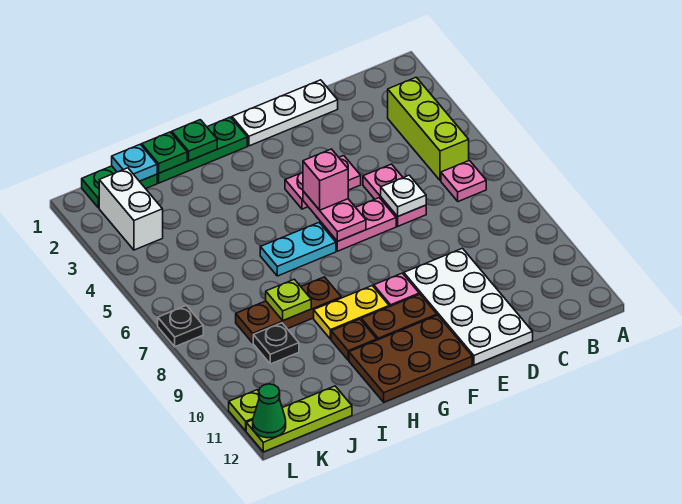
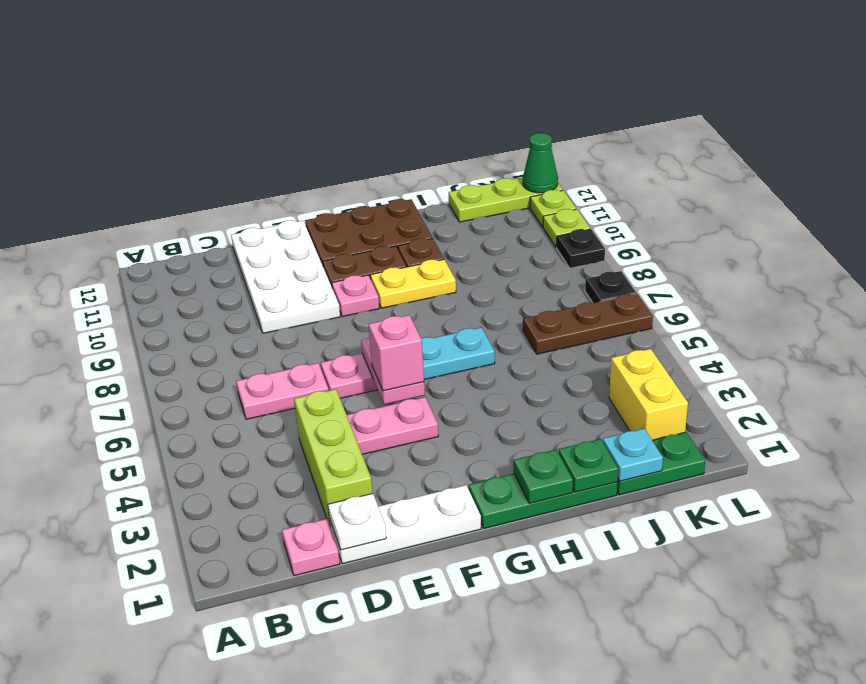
lime brick B3:B5 level 1 -> lime brick D2:D4 level 1
pink plate B6 level 1 -> pink plate C1 level 1
pink plate D5:D6 level 1 -> pink plate C6:D6 level 1
white plate D6 level 2 -> white plate D1 level 2
brown plate H8:J8 level 1 -> brown plate J6:L6 level 1
lime plate I8 level 2 -> lime plate L10 level 1
black plate J9 level 1 -> black plate L9 level 1
white brick K2:K3 level 1 -> yellow brick K2:K3 level 1

